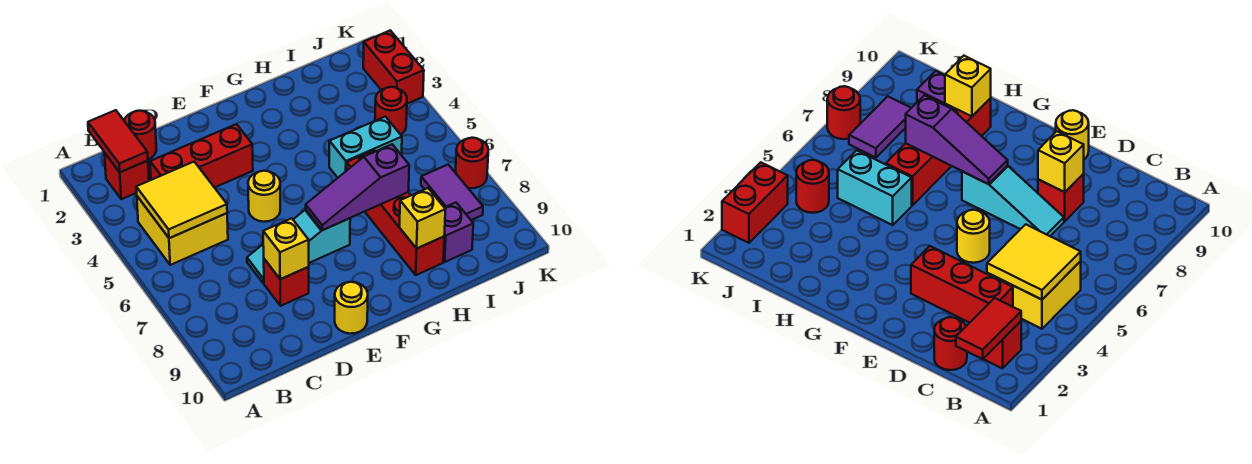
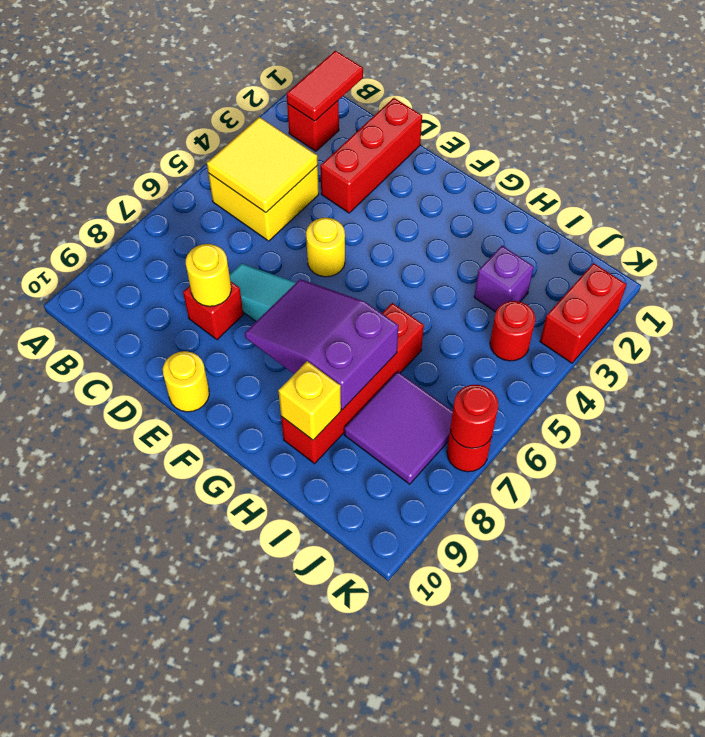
red round brick C1 level 1 -> red round brick K7 level 2
red brick C3:E3 level 1 -> red brick D1:D3 level 1
yellow brick D8 level 2 -> yellow round brick D8 level 2
purple slope F7:H7 level 2 top H -> purple slope F7:H8 level 2 top H
cyan brick H5:I5 level 1 -> none
purple brick I9 level 1 -> purple brick I3 level 1
purple tile J7:J8 level 1 -> purple tile I7:J8 level 1

